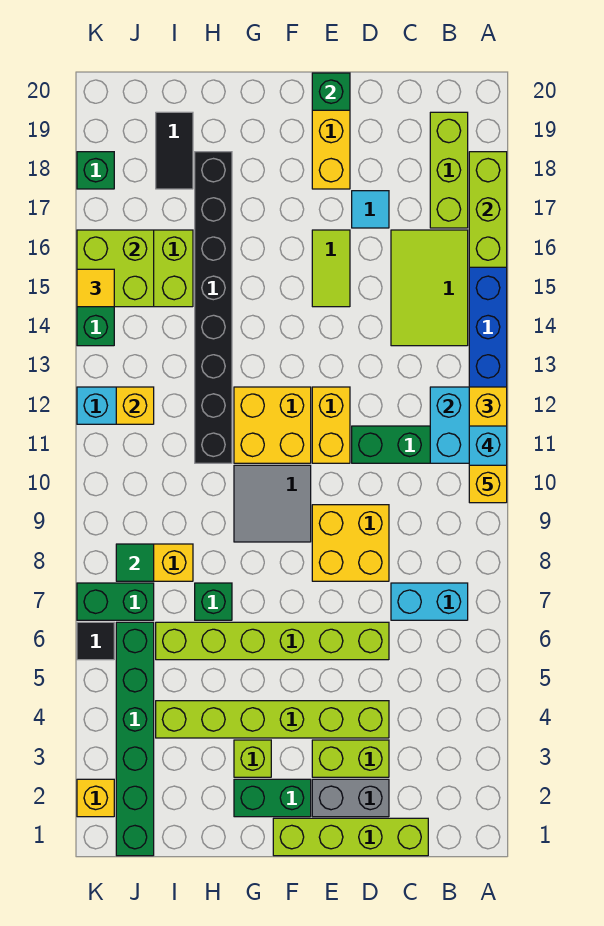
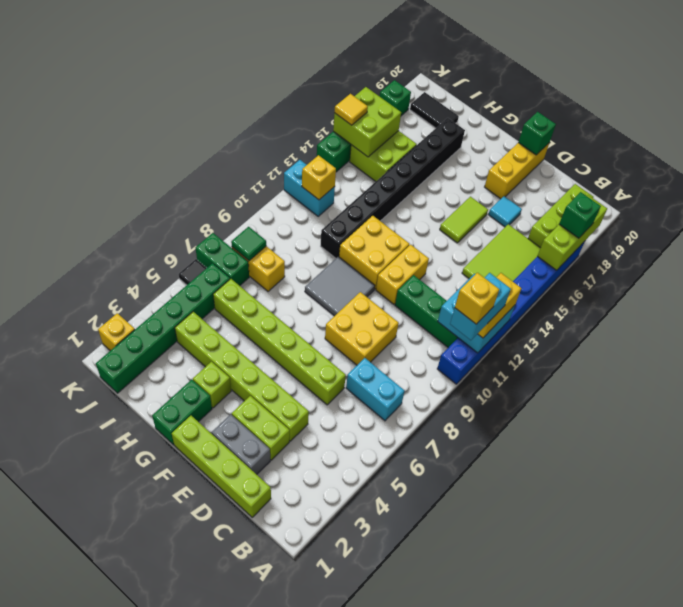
green brick F2:G2 level 1 -> green brick G1:G2 level 1
green brick H7 level 1 -> green brick A17 level 3
black tile I18:I19 level 1 -> black tile I19:J19 level 1

